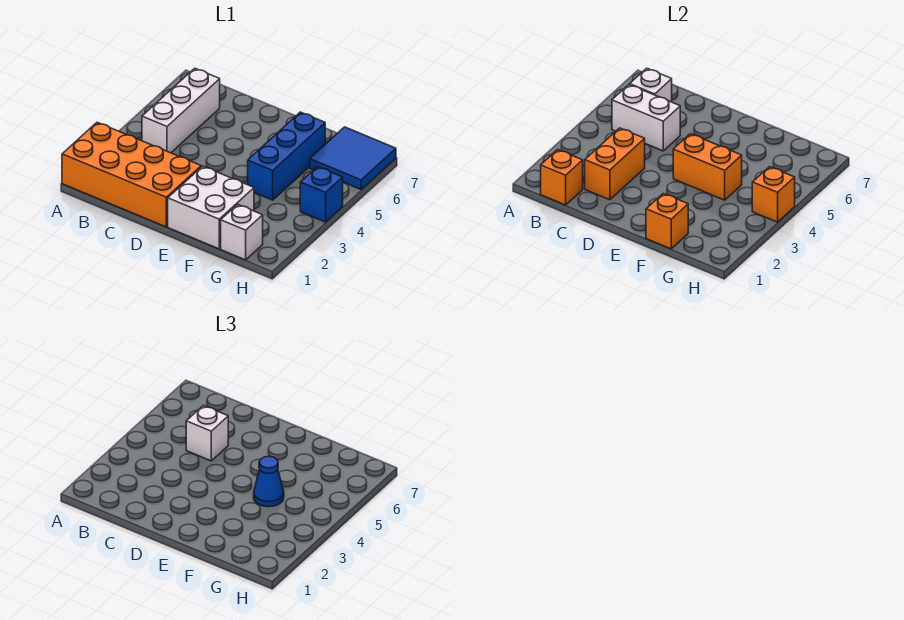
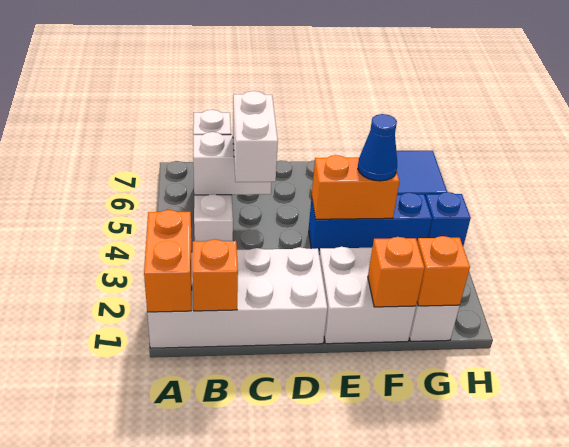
orange brick A1:D2 level 1 -> white brick A1:D2 level 1
orange brick C2:C3 level 2 -> orange brick A1:A2 level 2
white brick C5 level 3 -> white brick C4:C5 level 3
blue brick F4:F6 level 1 -> blue brick E4:G4 level 1
orange brick H4 level 2 -> orange brick G1 level 2

